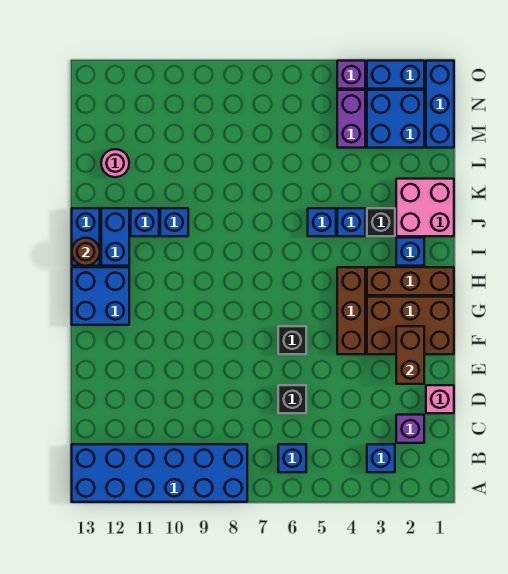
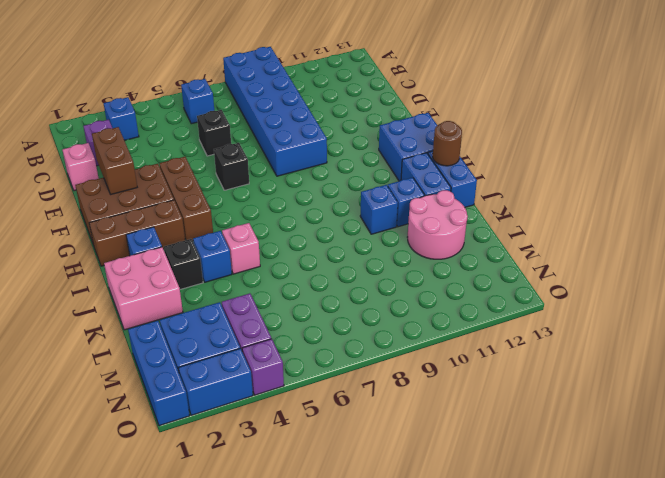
blue brick A8:B13 level 1 -> blue brick A8:F9 level 1
blue brick J5 level 1 -> pink brick J5 level 1
pink round brick L12 level 1 -> pink round brick K11:L12 level 1

